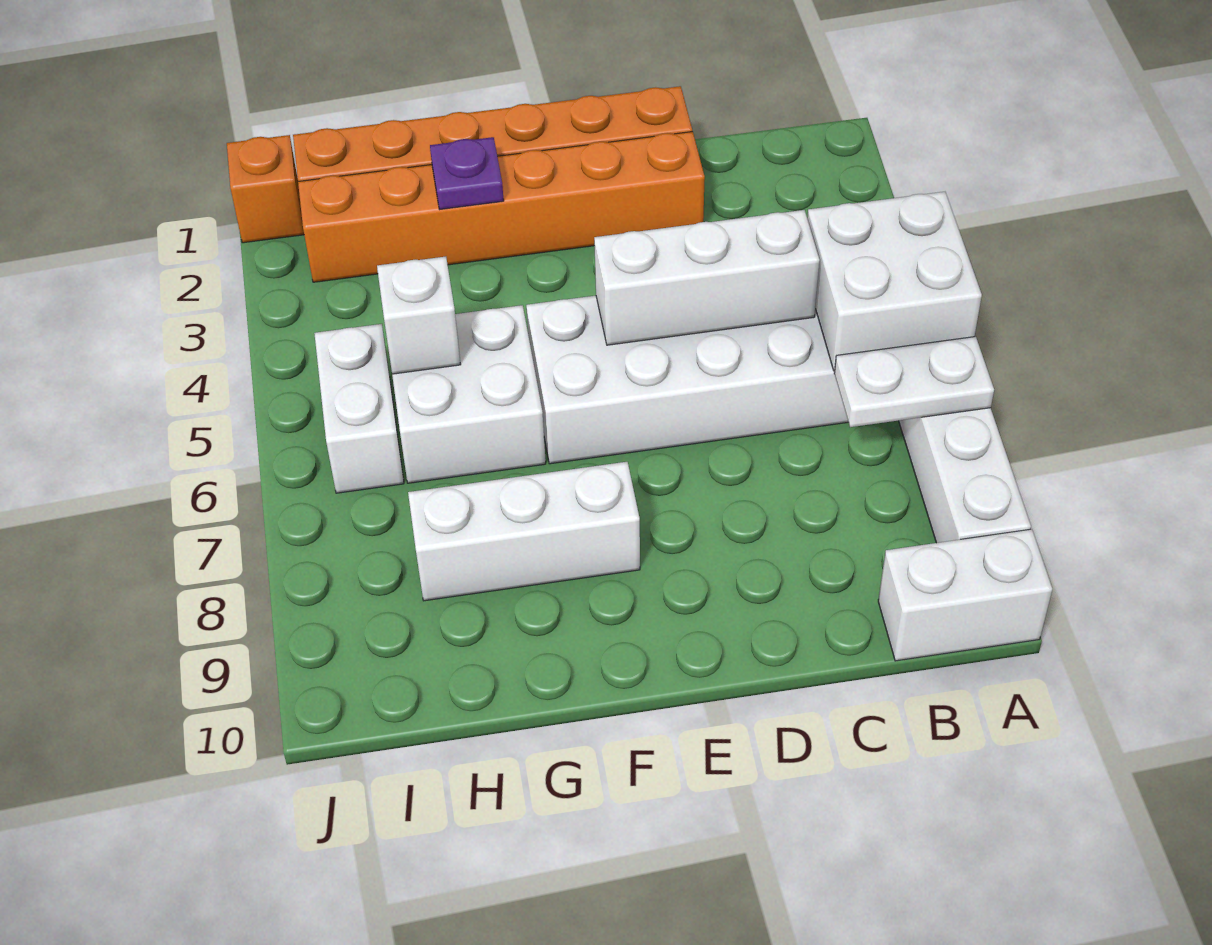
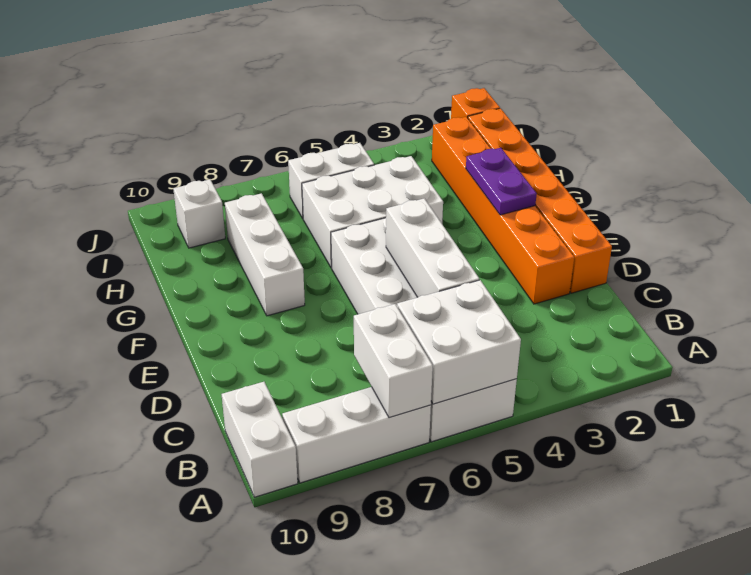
white plate A7:B7 level 2 -> white brick A7:B7 level 2
purple plate G2 level 2 -> purple plate F2:G2 level 2
white brick G5:H6 level 1 -> white brick G4:H6 level 1
white brick H5 level 2 -> white brick I9 level 1

